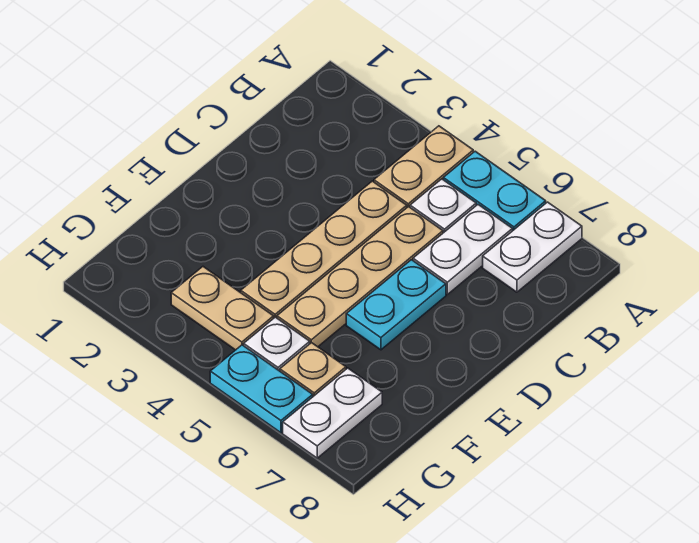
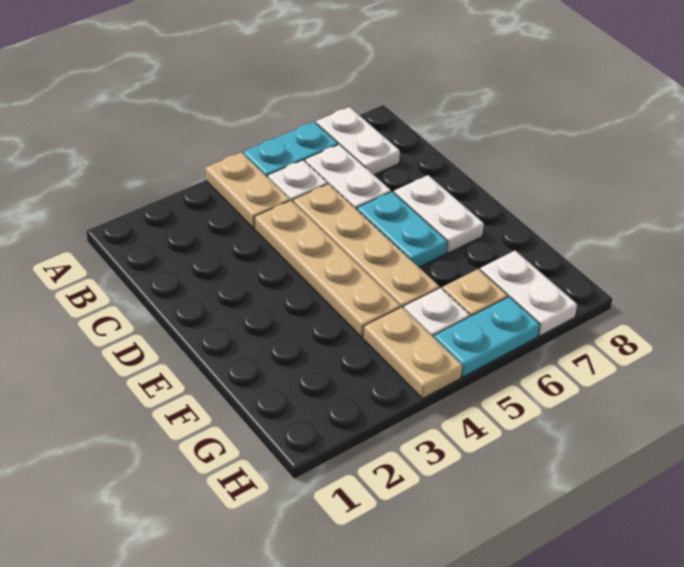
none -> white plate D7:E7 level 1
tan plate G3:G4 level 1 -> tan plate G4:H4 level 1

